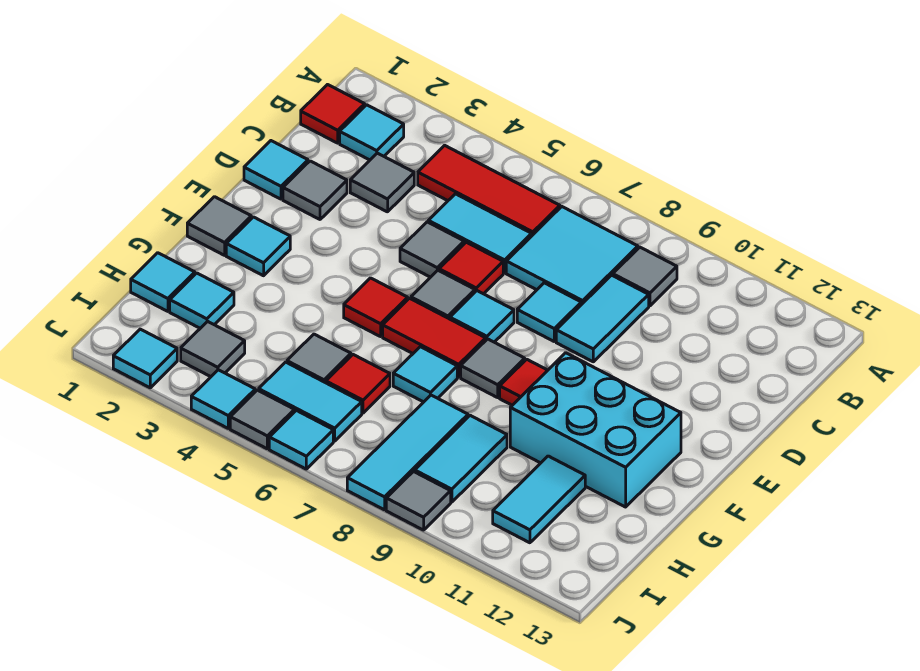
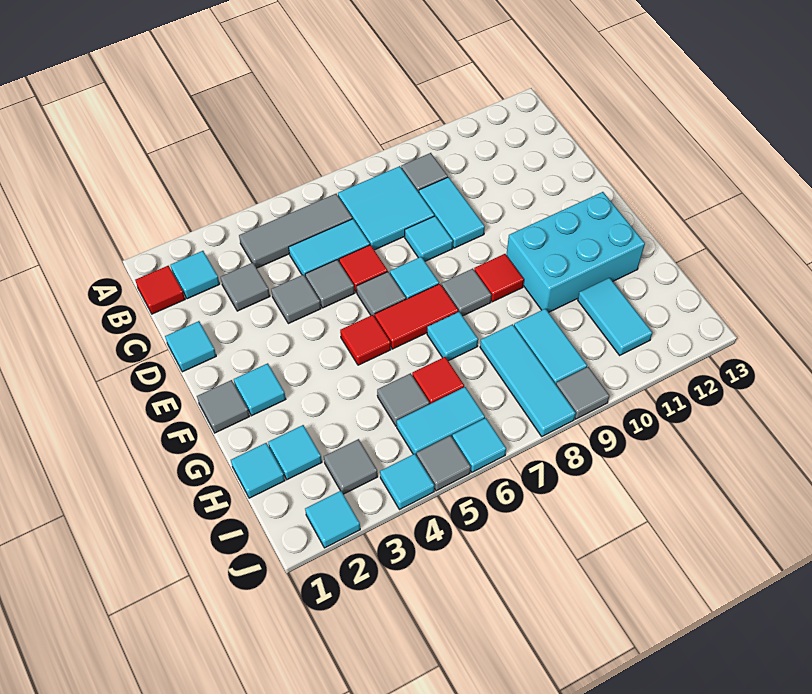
red tile B4:B6 level 1 -> grey tile B4:B6 level 1
grey tile D2 level 1 -> grey tile D4 level 1

